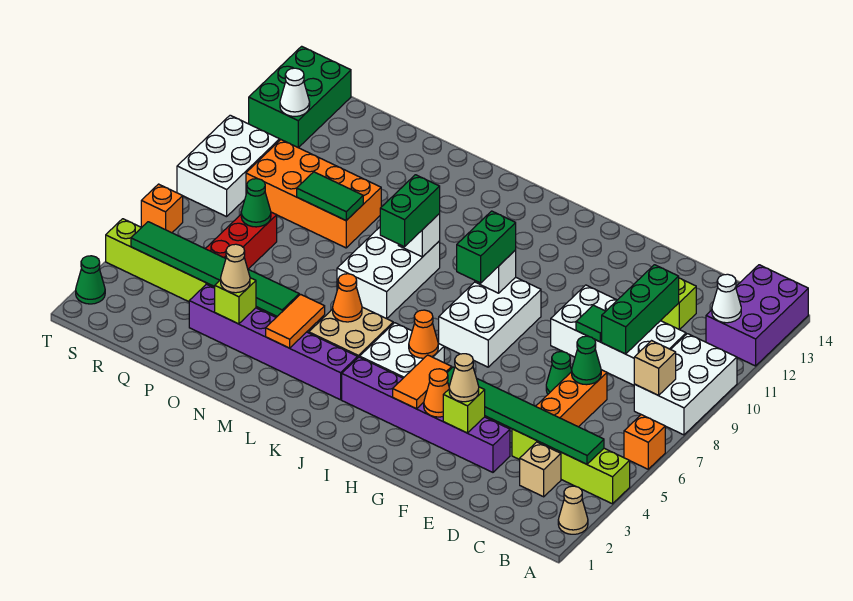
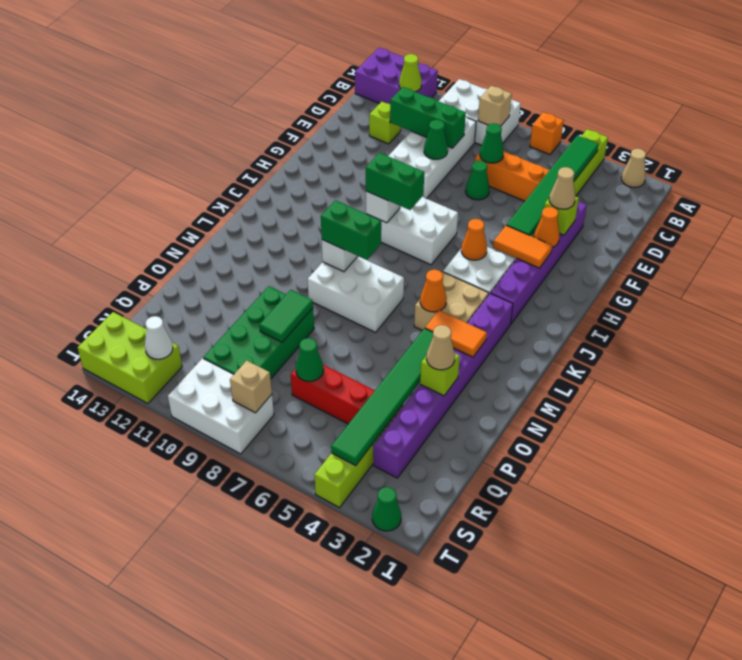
white cone B12 level 2 -> lime cone B12 level 2
tan brick C3 level 1 -> tan brick S8 level 2
green tile E9 level 2 -> green cone E9 level 2
purple brick K3:P3 level 1 -> purple brick K3:R3 level 1
orange brick O9:R10 level 1 -> green brick O9:R10 level 1
green brick S12:T14 level 1 -> lime brick S12:T14 level 1
orange brick T6 level 1 -> none

